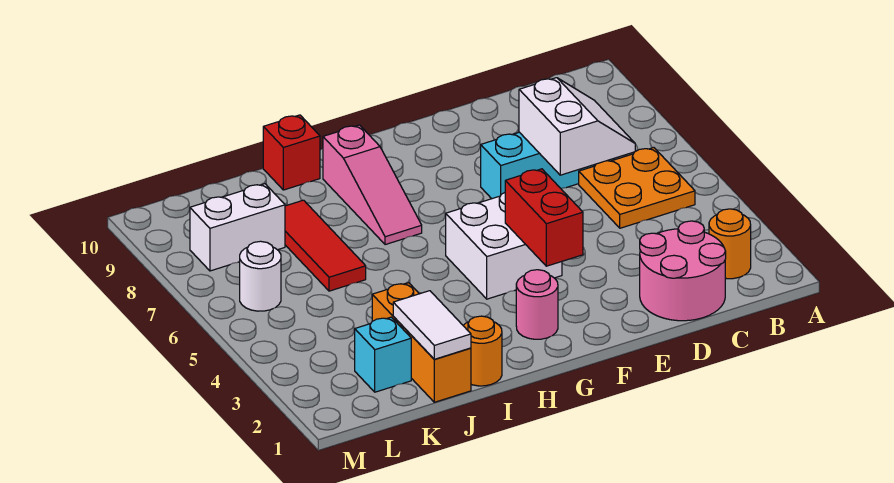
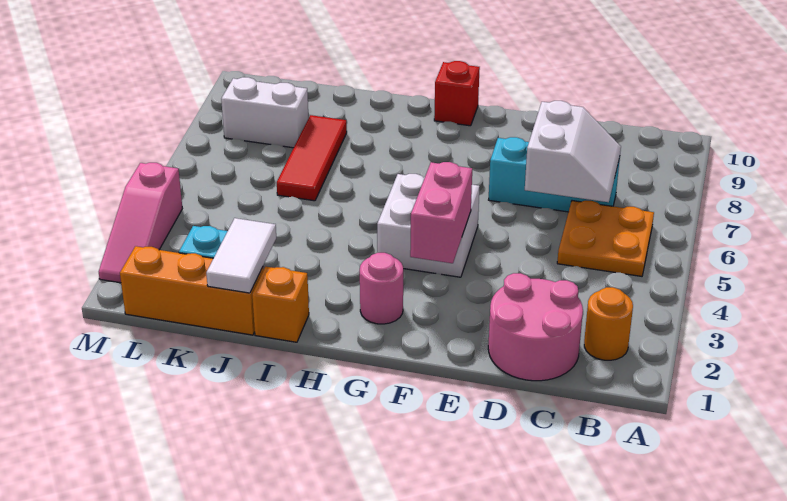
red brick F3:F4 level 2 -> pink brick F3:F4 level 2
pink slope H7:H9 level 1 top 9 -> pink slope M2:M4 level 1 top 4
orange round brick I1 level 1 -> orange brick I1 level 1
red brick I10 level 1 -> red brick G10 level 1
orange brick J1:J3 level 1 -> orange brick J1:L1 level 1
white round brick L6 level 1 -> none

